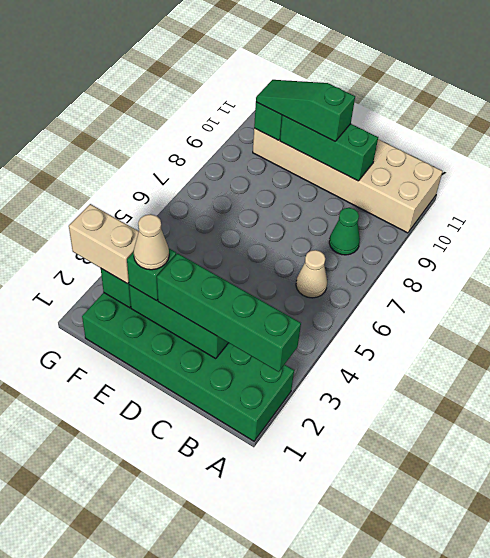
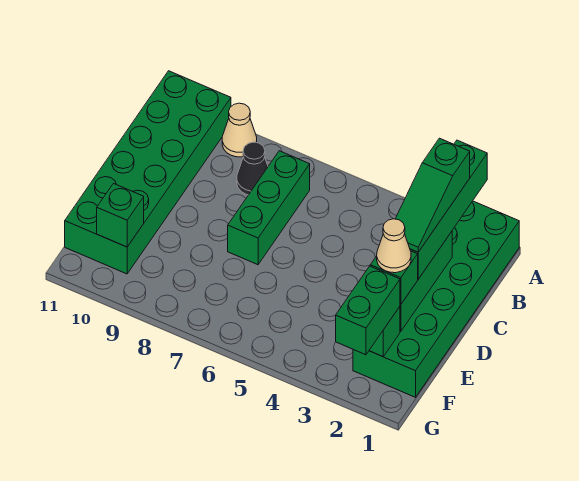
tan brick A10:F11 level 1 -> green brick A10:F11 level 1
tan cone B6 level 1 -> tan cone A9 level 1
green cone B8 level 1 -> black cone B8 level 1
green brick C10:E10 level 2 -> green brick B7:D7 level 1
green slope D10:F10 level 3 top D -> green slope B2:D2 level 4 top B
tan brick F2:G2 level 3 -> green brick F2:G2 level 3

